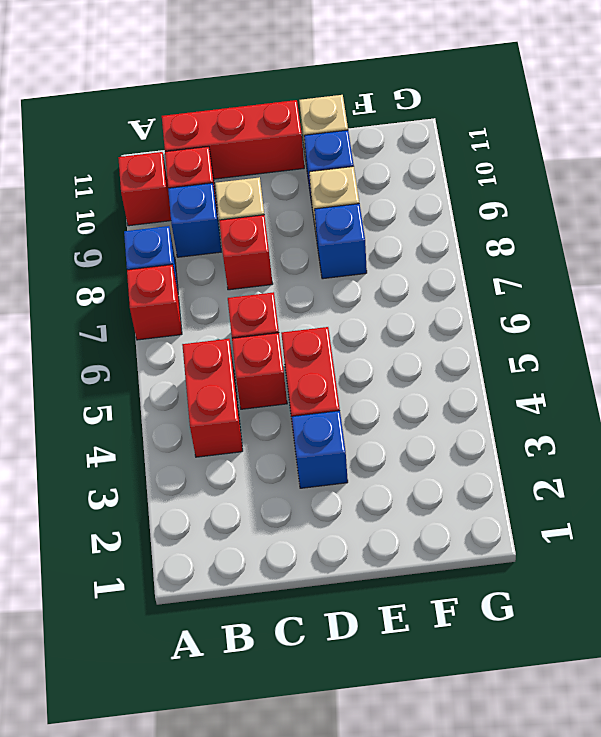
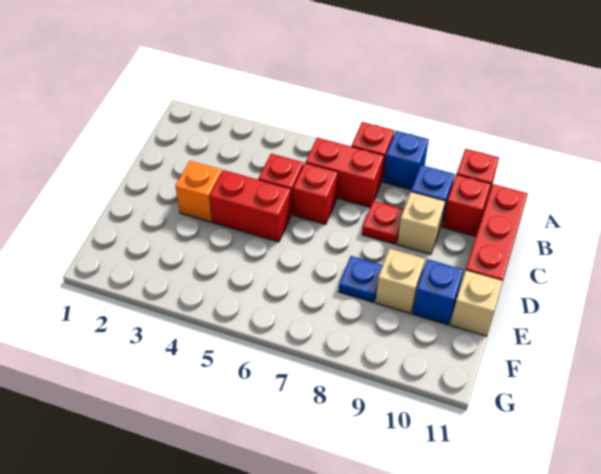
red brick B4:B5 level 1 -> red brick B6:B7 level 1
red brick C8 level 1 -> red plate C8 level 1
blue brick D3 level 1 -> orange brick D3 level 1
blue brick E8 level 1 -> blue plate E8 level 1

